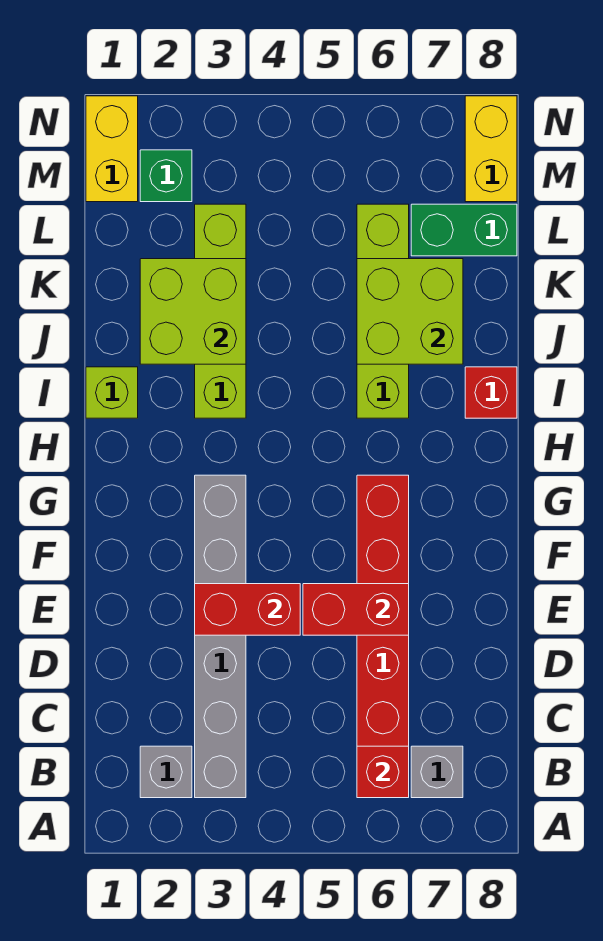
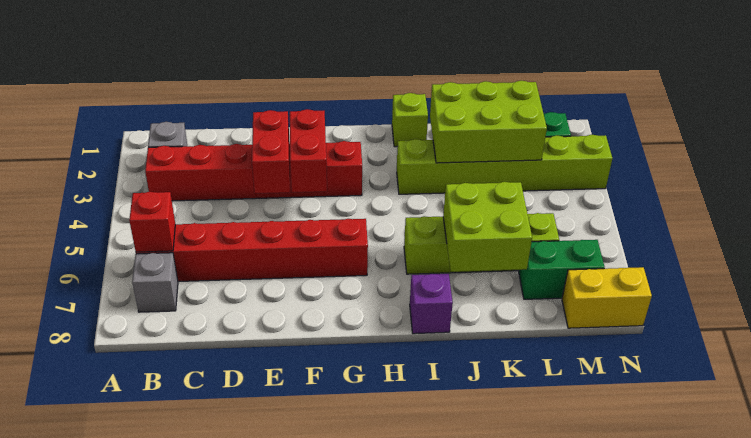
grey brick B3:G3 level 1 -> red brick B3:G3 level 1
red brick E5:E6 level 2 -> red brick F3:F4 level 2
lime brick I3:L3 level 1 -> lime brick I3:N3 level 1
red brick I8 level 1 -> purple brick I8 level 1
lime brick J2:K3 level 2 -> lime brick J2:L3 level 2
green brick L7:L8 level 1 -> green brick L7:M7 level 1
yellow brick M1:N1 level 1 -> none

